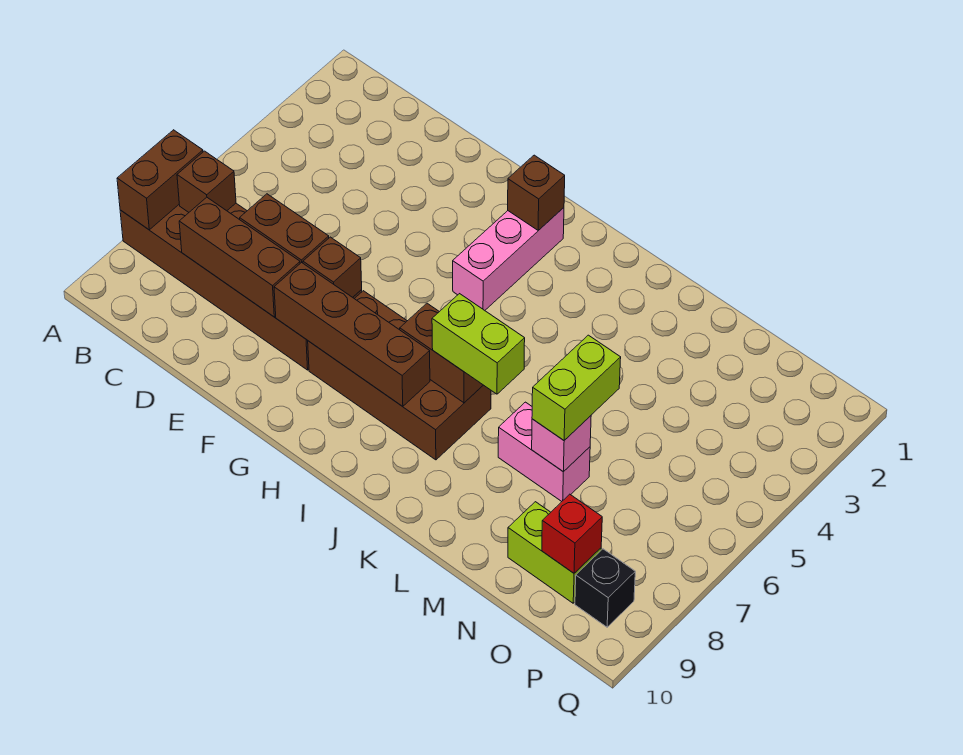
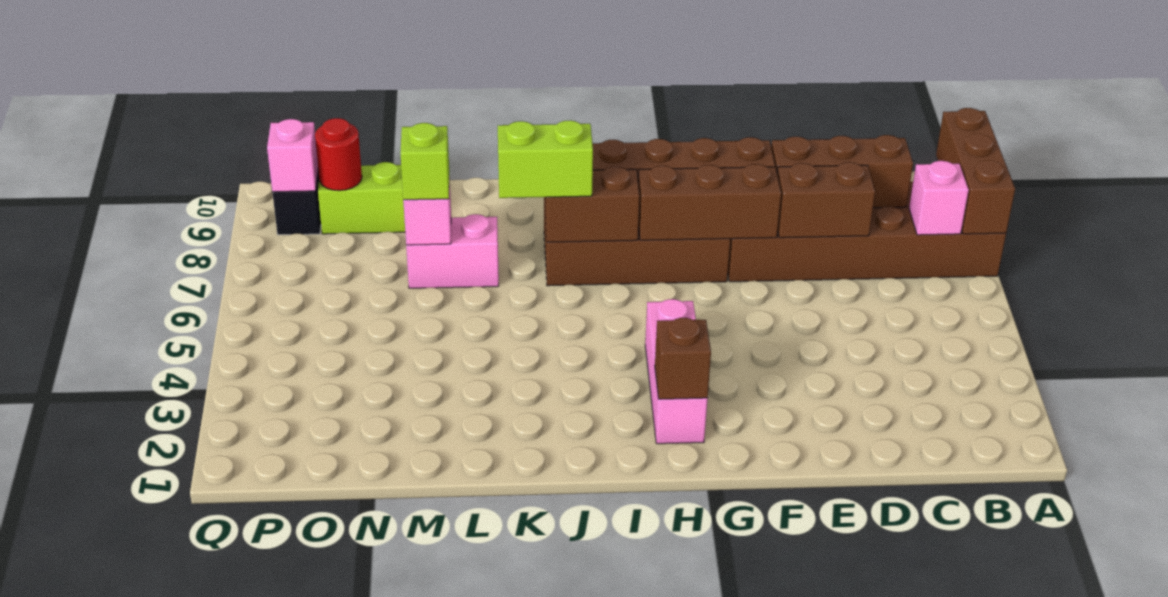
brown brick A7:A8 level 2 -> brown brick A7:A9 level 2
brown brick B7 level 2 -> pink brick B7 level 2
brown brick F7 level 2 -> brown brick F7:H7 level 2
lime brick M6:M7 level 3 -> lime brick M7 level 3
red brick O9 level 2 -> red round brick O9 level 2
none -> pink brick P9 level 2

